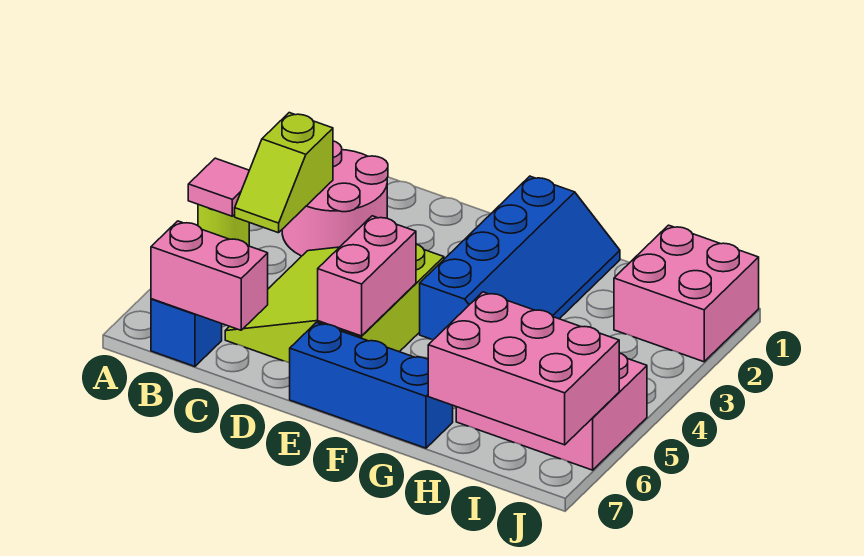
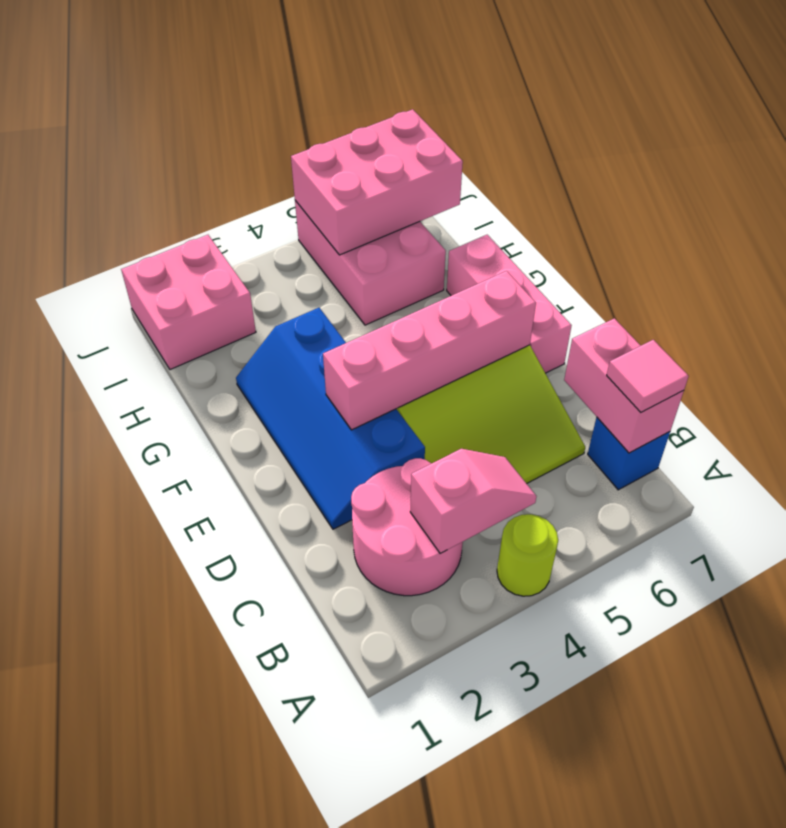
pink tile A4 level 2 -> pink tile B7 level 3
lime slope B3:B4 level 2 top 3 -> pink slope B3:B4 level 2 top 3
pink brick E5:E6 level 2 -> pink brick E3:E6 level 2
blue brick E7:G7 level 1 -> pink brick E7:G7 level 1
blue slope F1:G4 level 1 top F -> blue slope D2:G3 level 1 top 3
pink brick H6:J7 level 2 -> pink brick I5:J7 level 2

